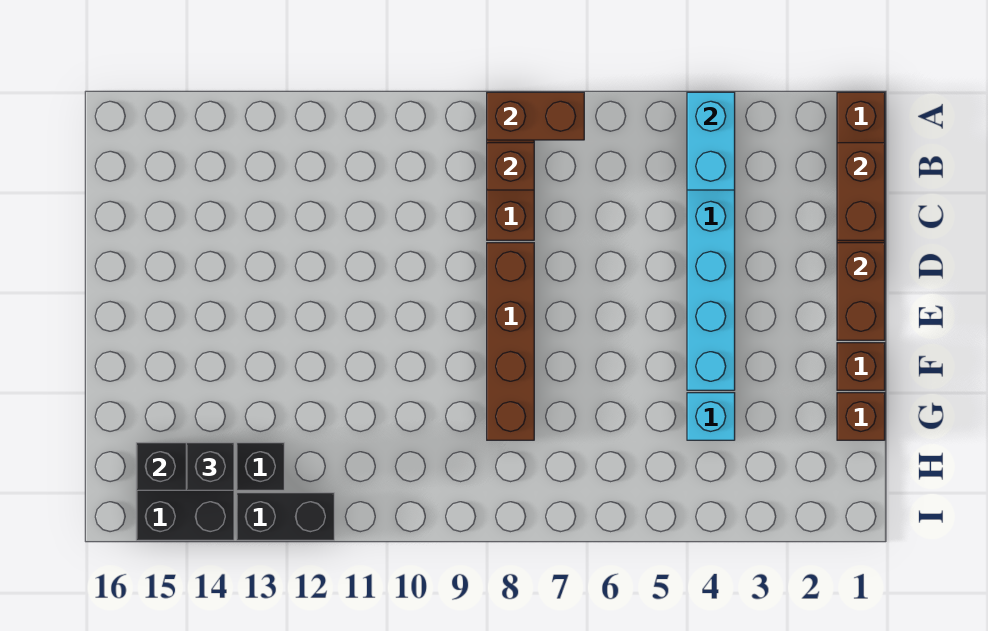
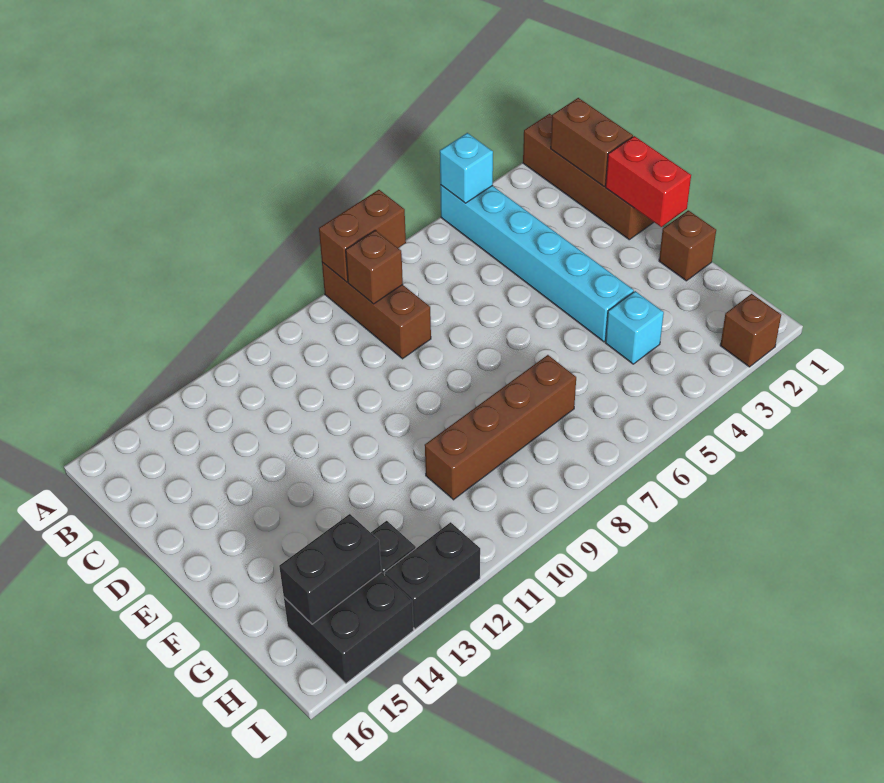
cyan brick A4:B4 level 2 -> cyan brick A4 level 2
brown brick D1:E1 level 2 -> red brick D1:E1 level 2
brown brick D8:G8 level 1 -> brown brick G7:G10 level 1
brown brick G1 level 1 -> brown brick I2 level 1
black brick H14 level 3 -> none

